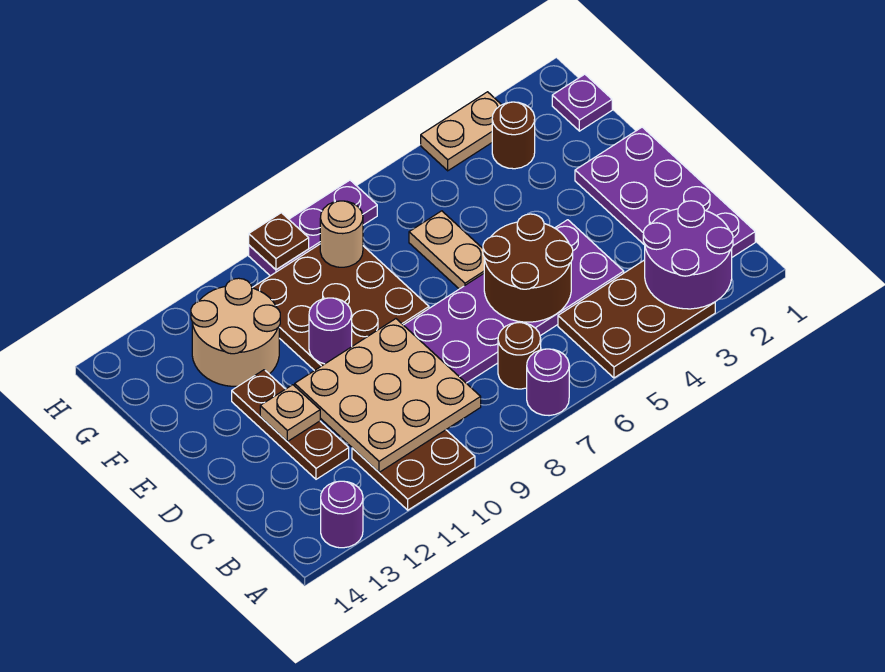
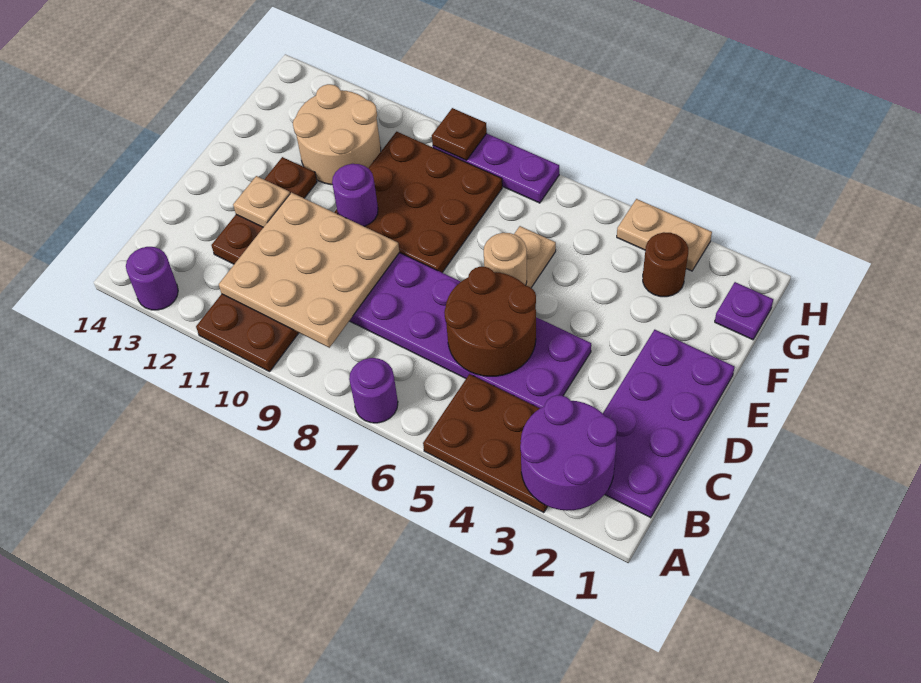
brown round brick B7 level 1 -> none
tan round brick G8 level 2 -> tan round brick E6 level 2

